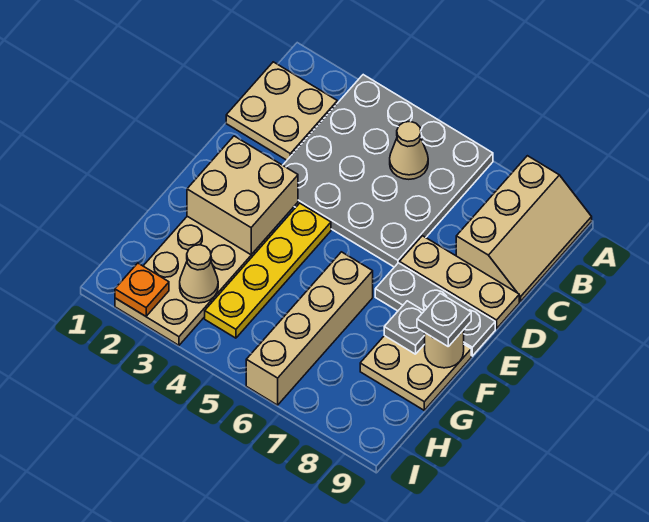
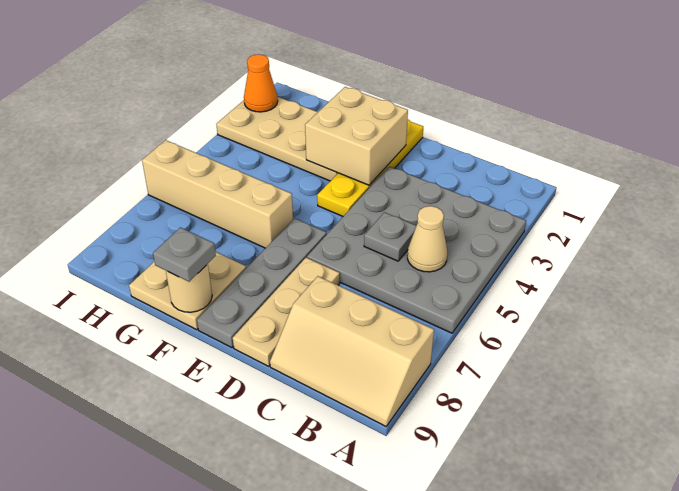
tan plate B1:C2 level 1 -> none
yellow plate E4:H4 level 1 -> yellow plate E1:E4 level 1
grey plate E7:E9 level 1 -> grey plate E6:E9 level 1
grey plate F8 level 2 -> grey plate C5 level 2
tan cone H3 level 2 -> none
orange plate I2 level 2 -> orange cone I2 level 2

